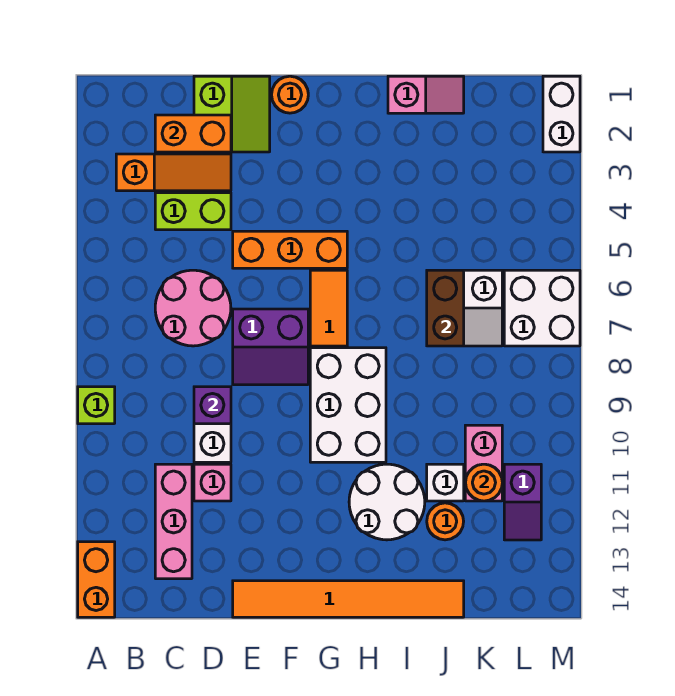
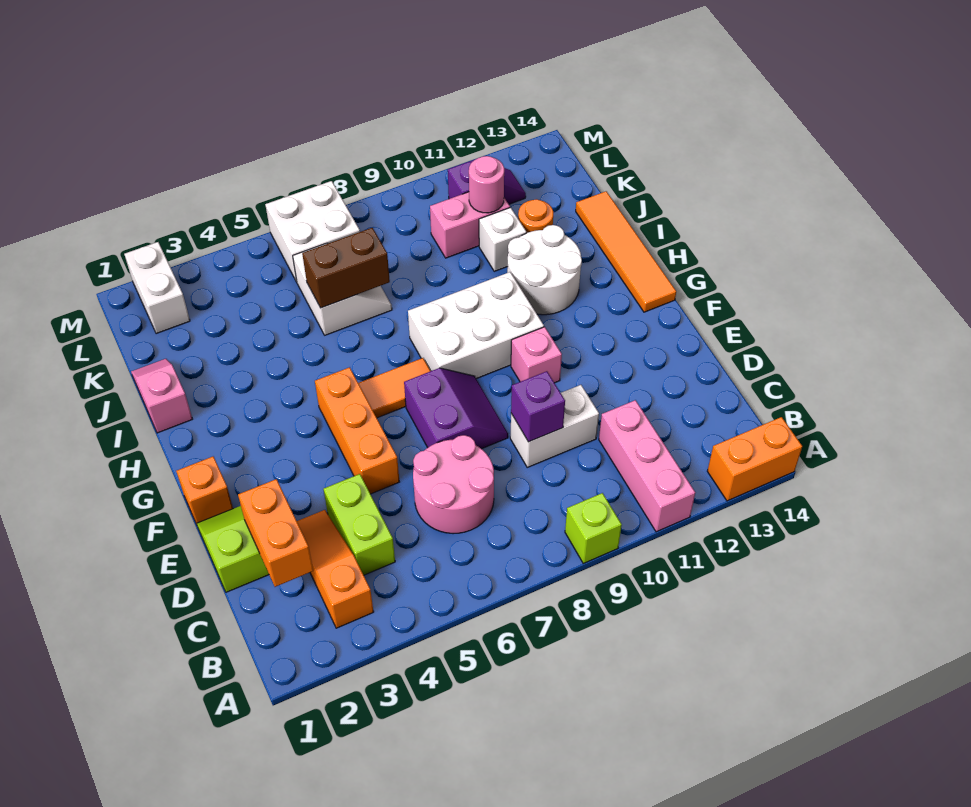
pink brick C11:C13 level 1 -> pink brick A11:C11 level 1
pink brick D11 level 1 -> pink brick F10 level 1
orange tile E14:J14 level 1 -> orange tile G14:J14 level 1
orange round brick F1 level 1 -> orange brick F1 level 1
orange round brick K11 level 2 -> pink round brick K11 level 2
white brick M1:M2 level 1 -> white brick L2:M2 level 1

